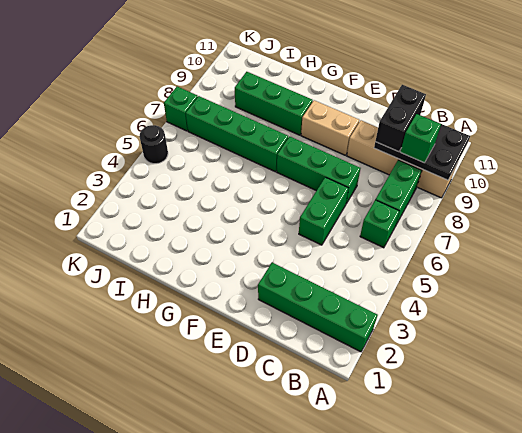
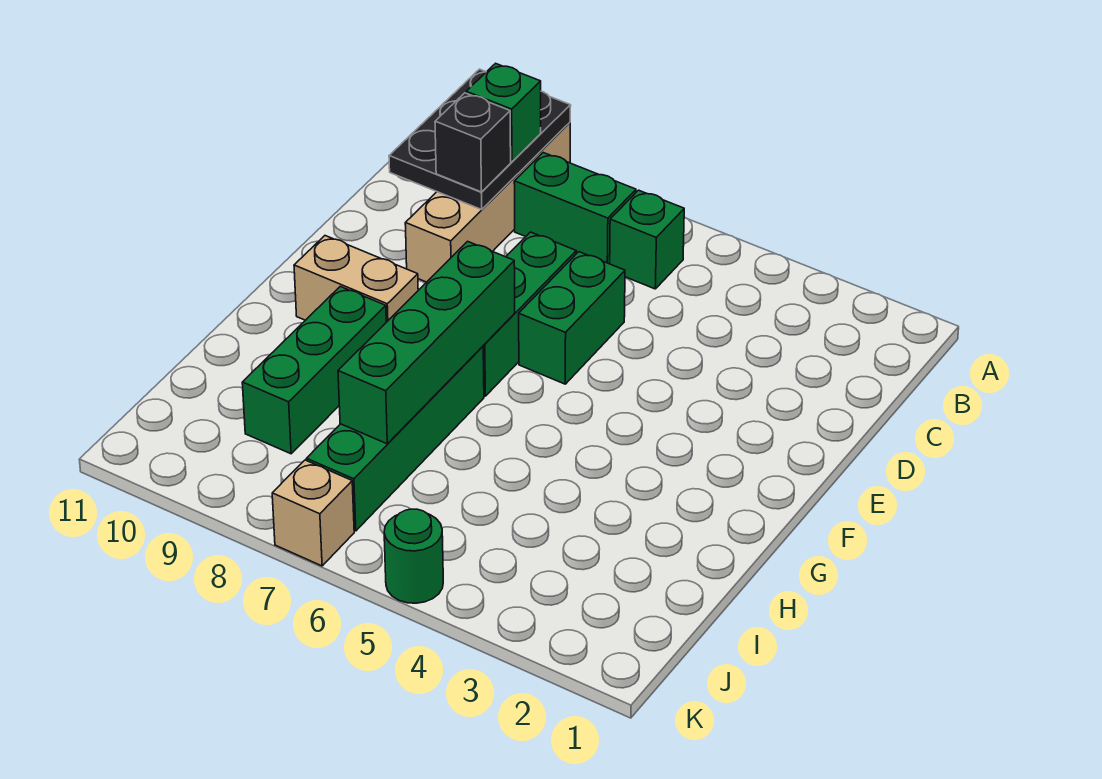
green brick A2:D2 level 1 -> green brick F7:I7 level 2
black brick C9:C10 level 3 -> black brick C9 level 3
green brick D5:D6 level 1 -> green brick D6:E6 level 1
tan brick E9:F9 level 1 -> tan brick F9:F10 level 1
black round brick K5 level 1 -> green round brick K5 level 1
green brick K7 level 1 -> tan brick K7 level 1

